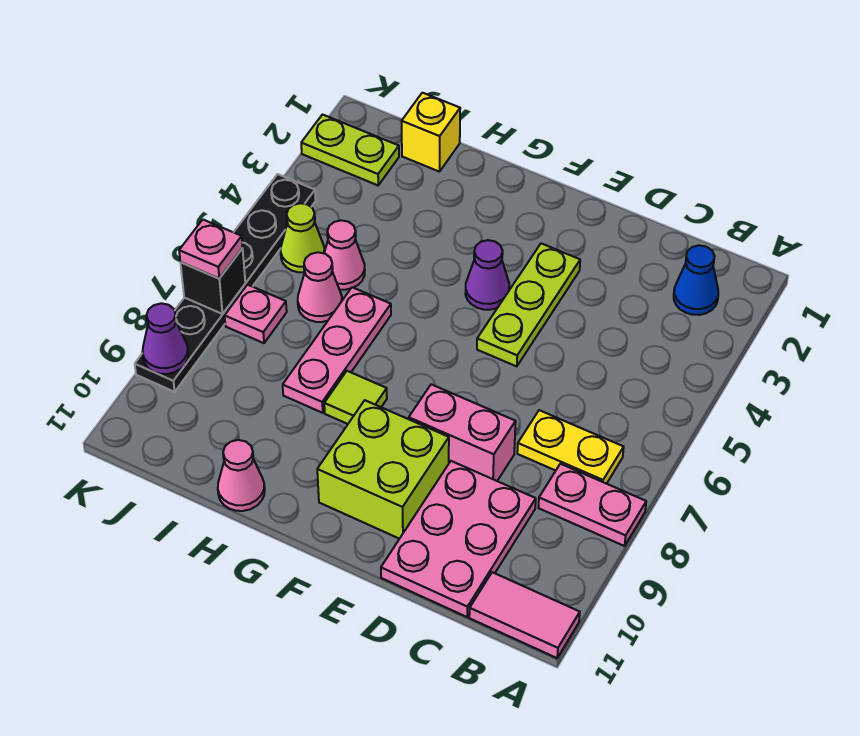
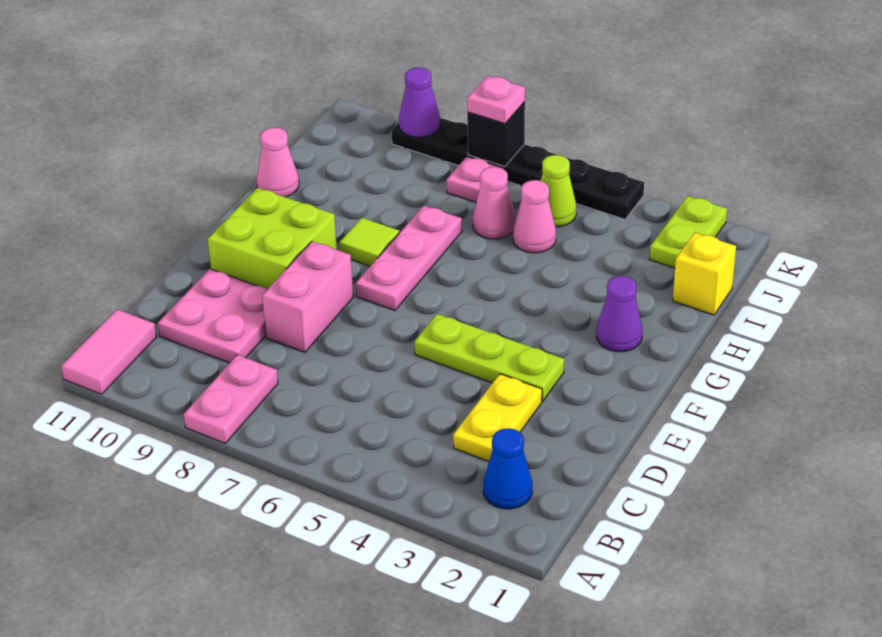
yellow plate B7:C7 level 1 -> yellow plate C3:D3 level 1
pink plate C9:D11 level 1 -> pink plate C9:D10 level 1
purple cone F4 level 1 -> purple cone G2 level 1
pink plate H6:H8 level 1 -> pink plate F7:H7 level 1

